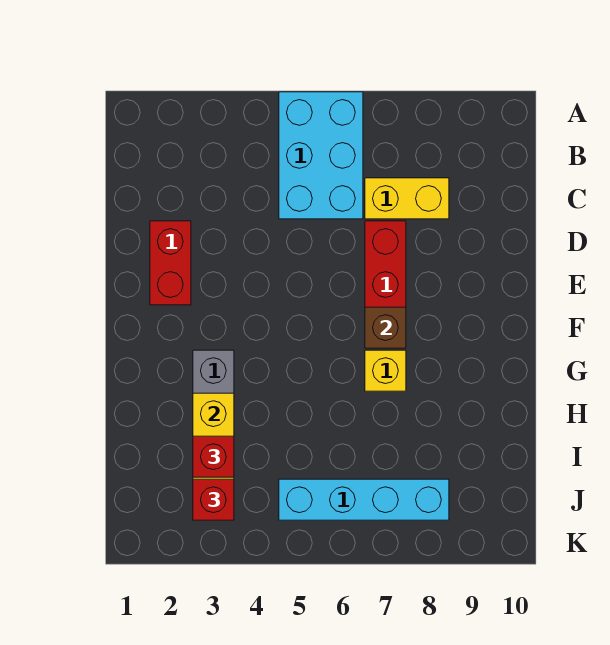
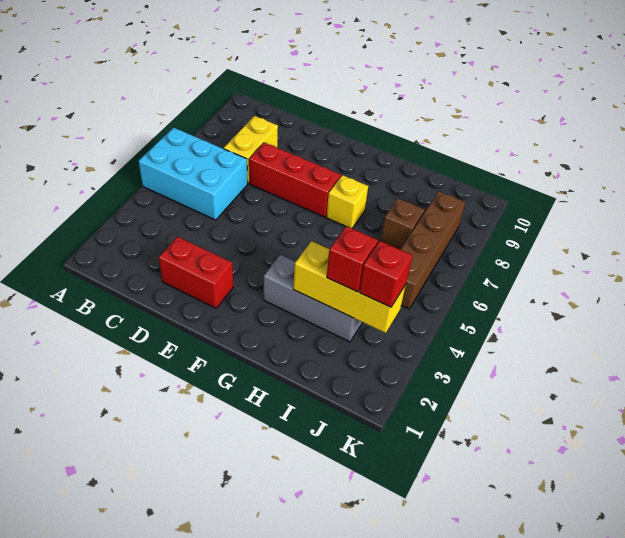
brown brick F7 level 2 -> brown brick I7 level 1
cyan brick J5:J8 level 1 -> brown brick J5:J8 level 1

